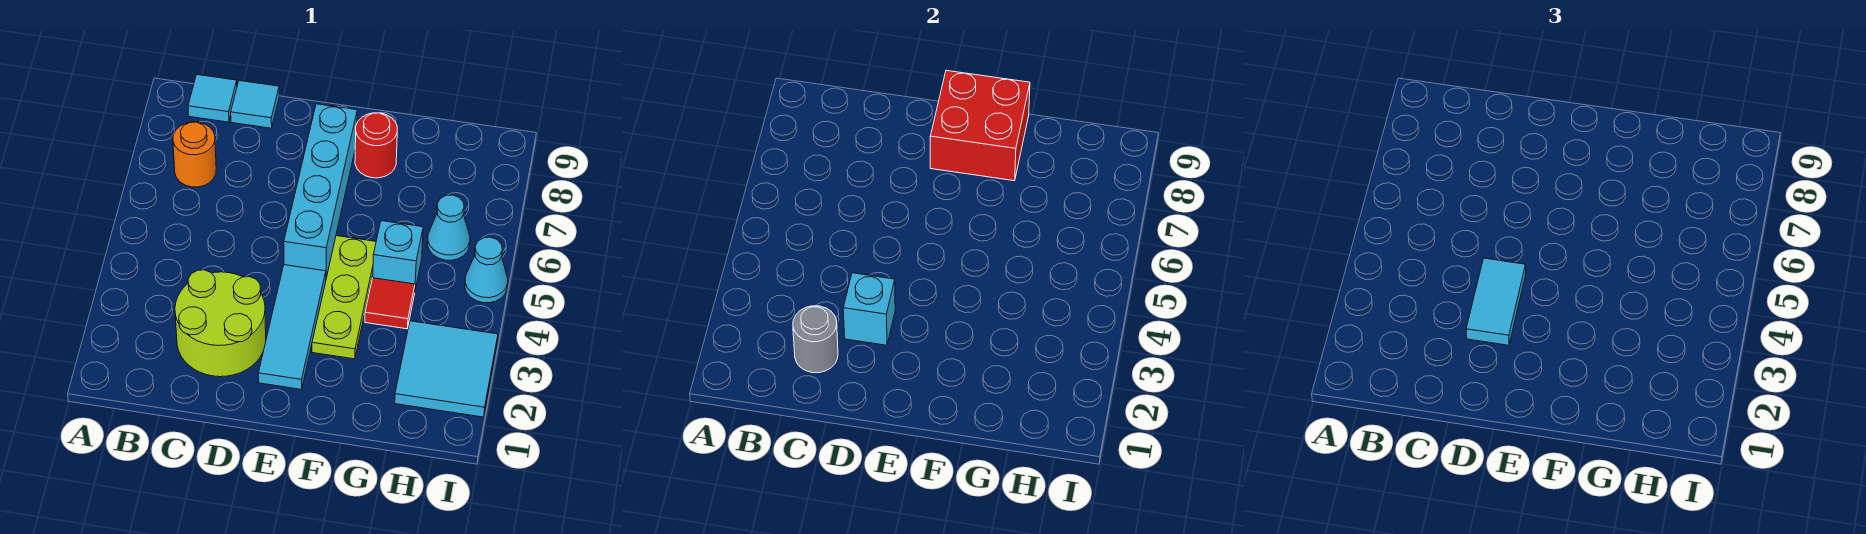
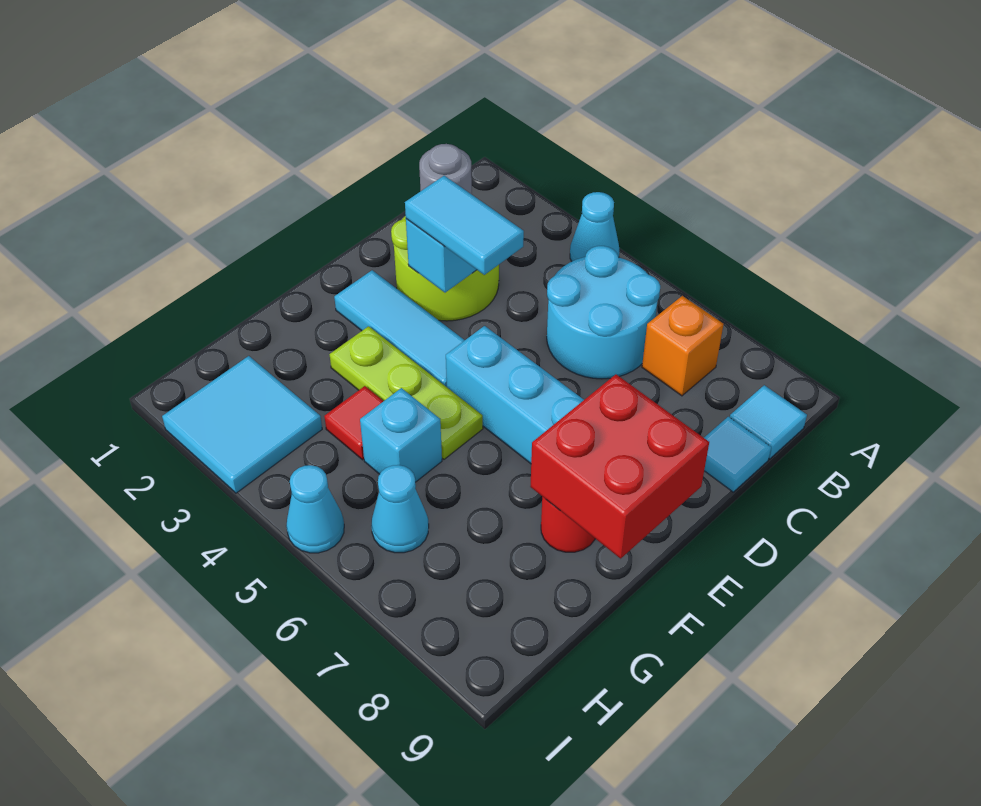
none -> cyan cone A4 level 1
none -> cyan round brick B5:C6 level 1
orange round brick B7 level 1 -> orange brick B7 level 1

